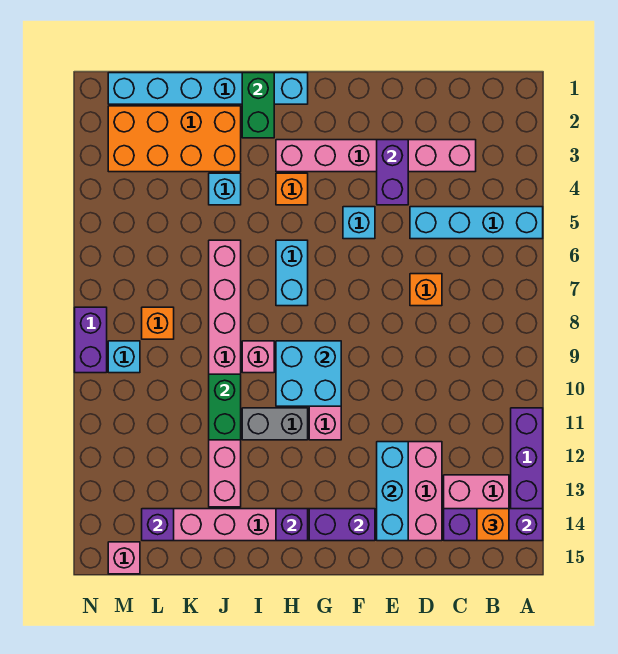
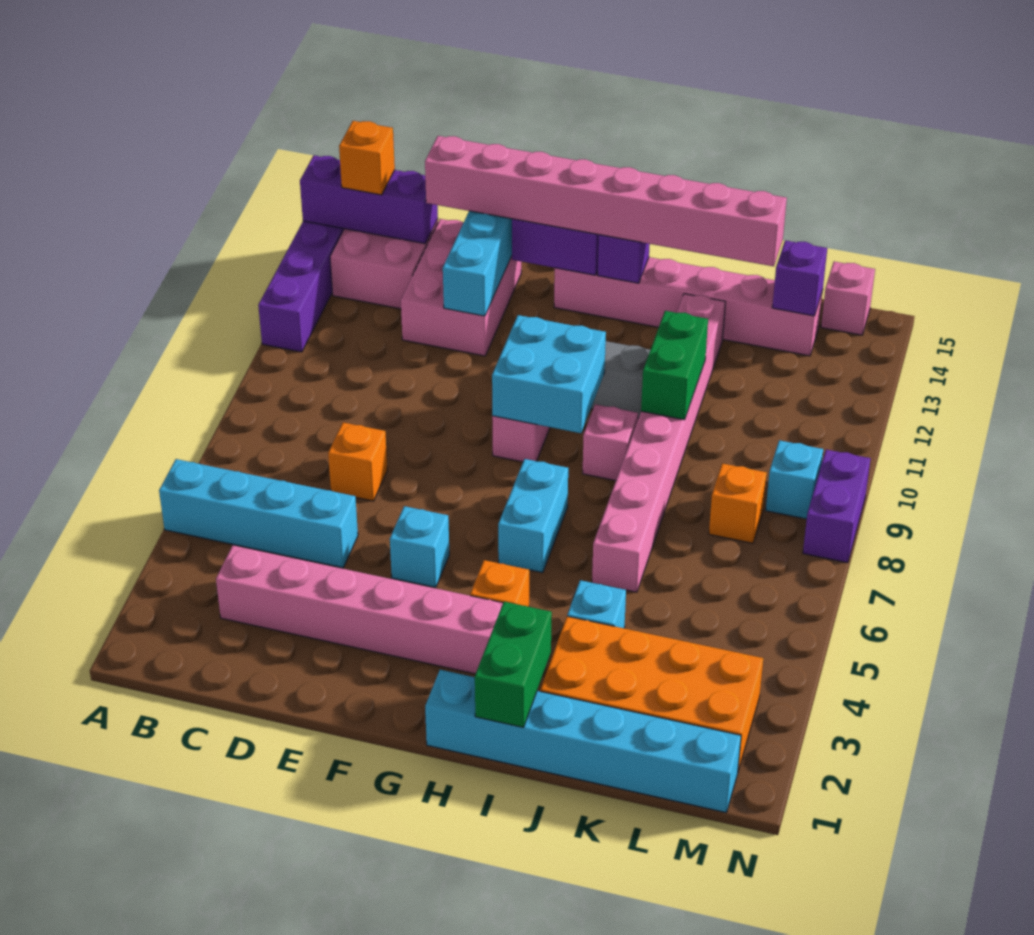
none -> pink brick D14:K14 level 3
purple brick E3:E4 level 2 -> none

